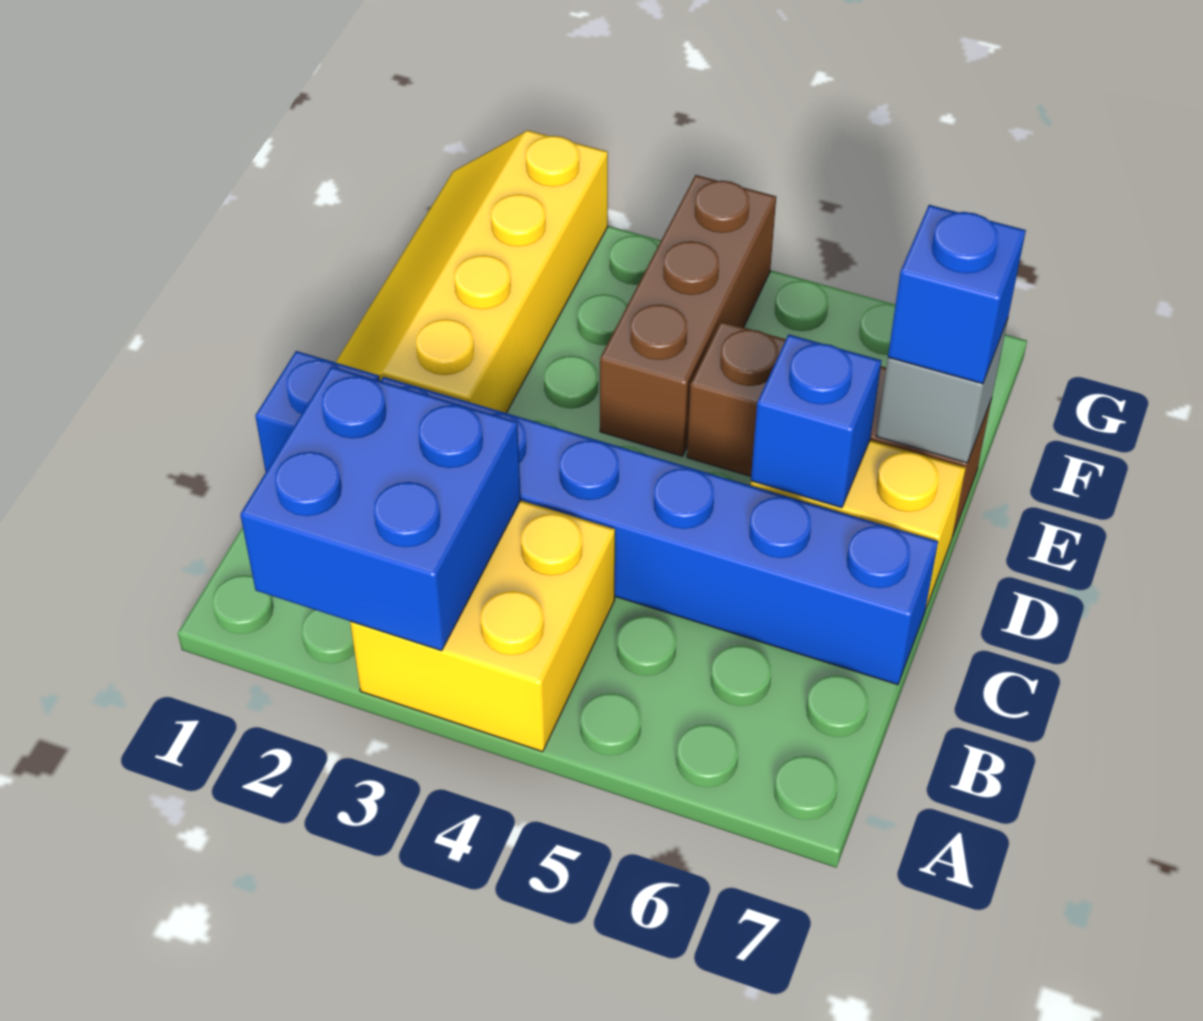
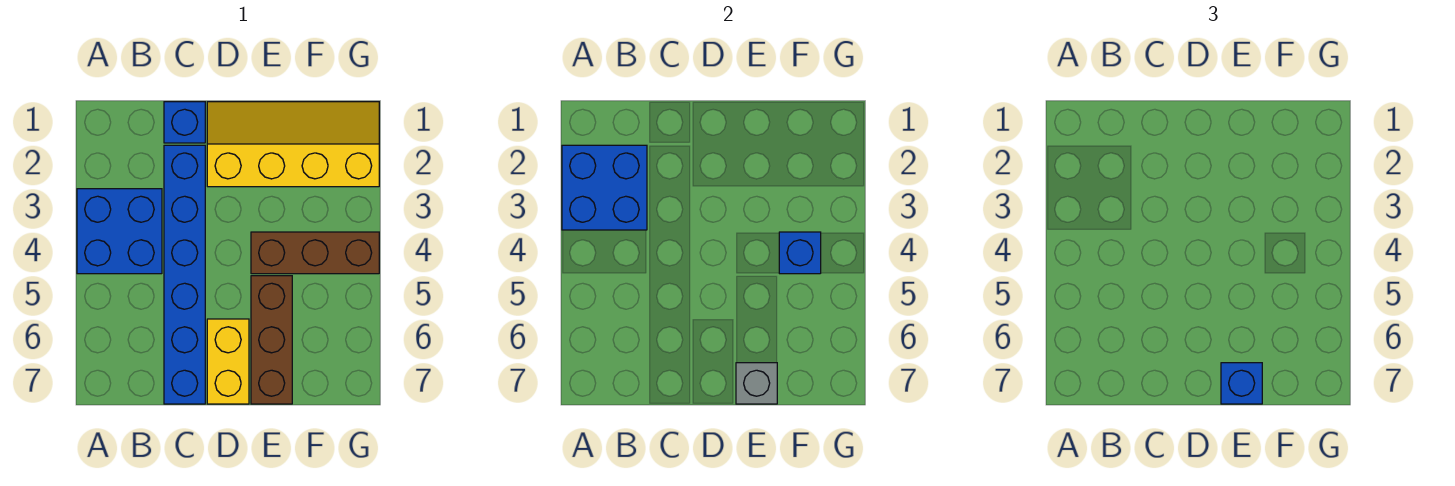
yellow brick A3:B4 level 1 -> blue brick A3:B4 level 1
blue brick D6 level 2 -> blue brick F4 level 2

